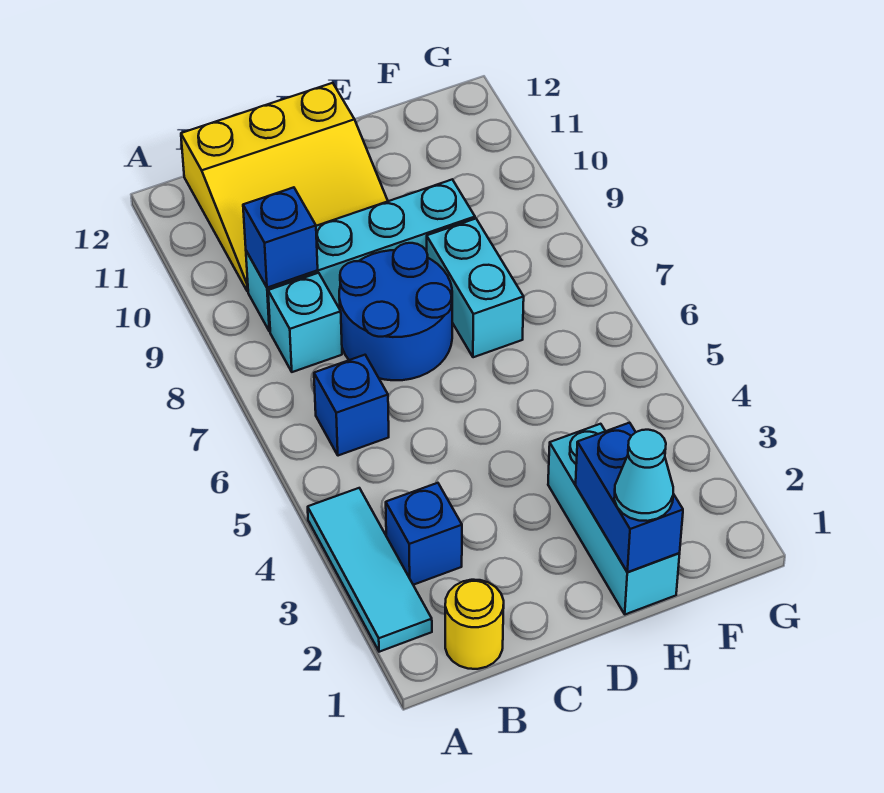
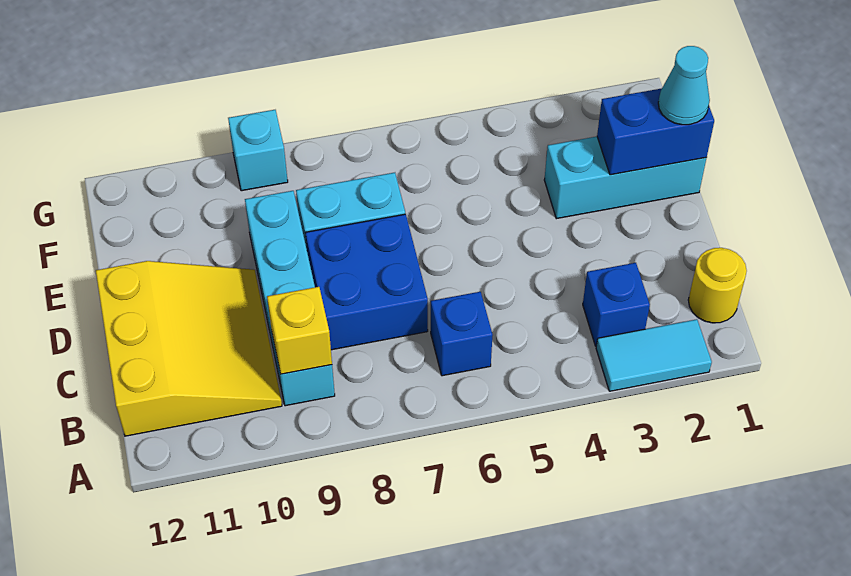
cyan tile A2:A4 level 1 -> cyan tile A2:A3 level 1
cyan brick B8 level 1 -> cyan brick G9 level 1
blue brick B9 level 2 -> yellow brick B9 level 2
blue round brick C7:D8 level 1 -> blue brick C7:D8 level 1

